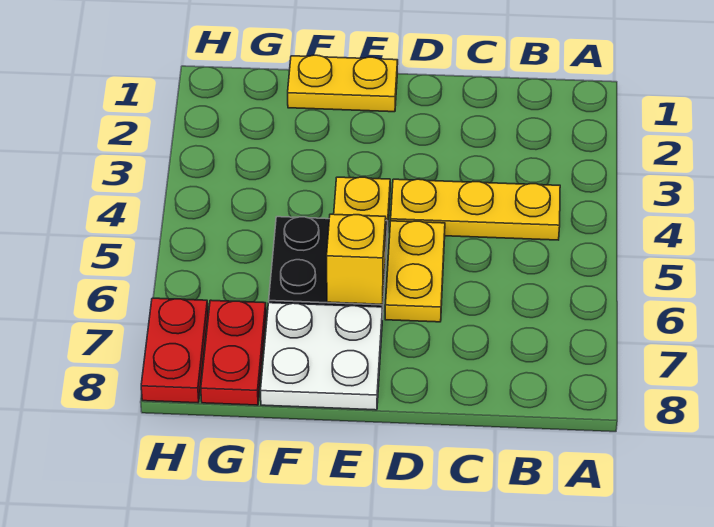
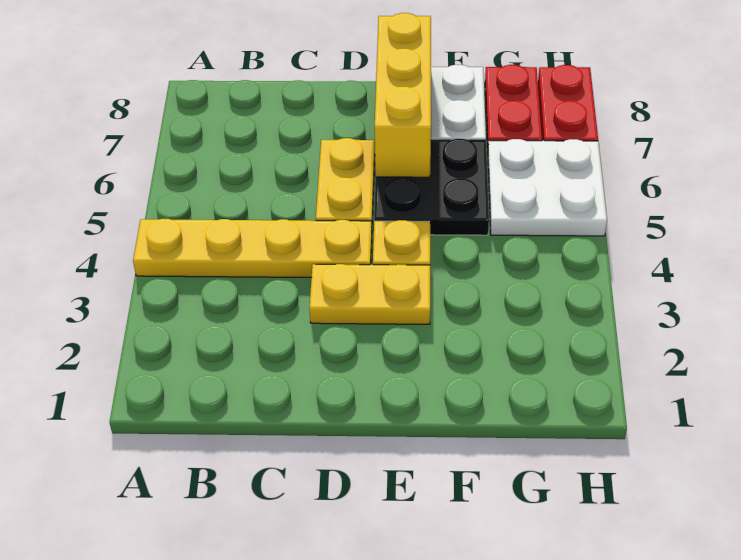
yellow plate B4:D4 level 1 -> yellow plate A4:D4 level 1
yellow plate E1:F1 level 1 -> yellow plate D3:E3 level 1
yellow brick E6 level 2 -> yellow brick E6:E8 level 2
none -> white plate G5:H6 level 1

